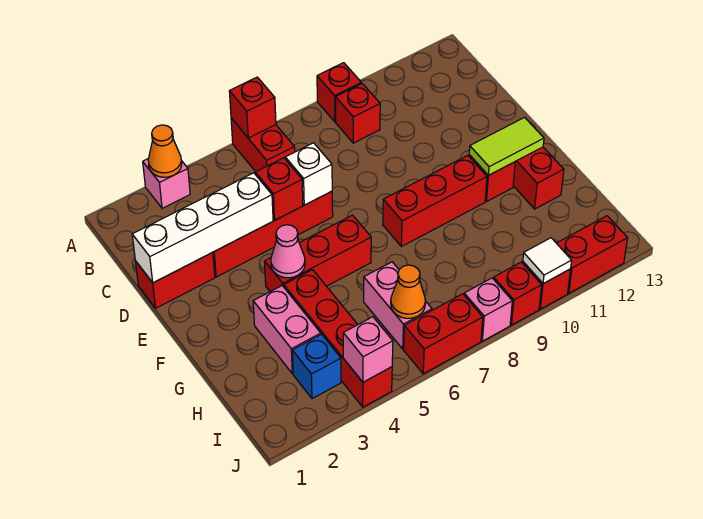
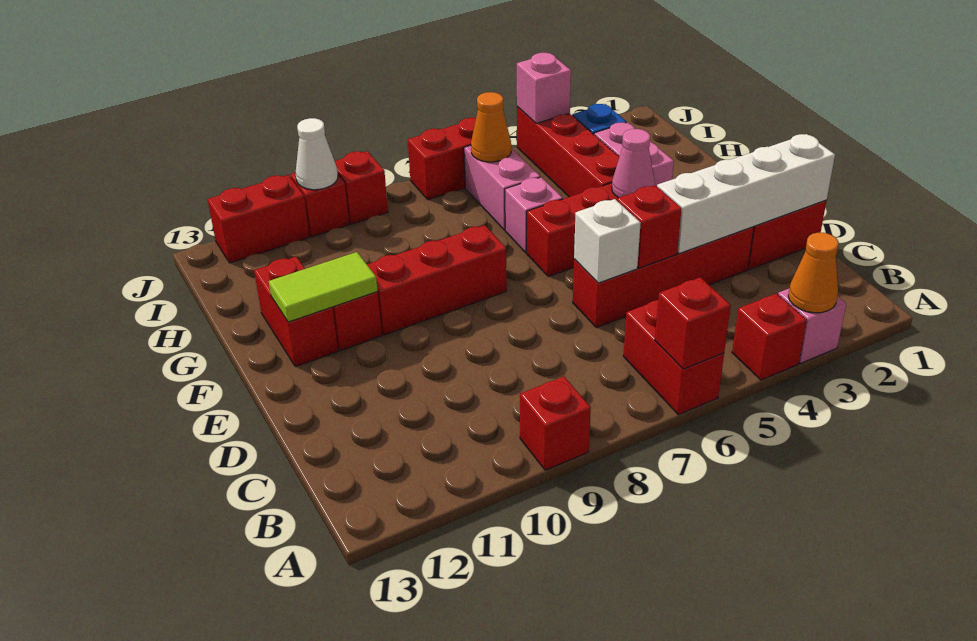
red brick B9 level 1 -> red brick A4 level 1
pink brick J8 level 1 -> pink brick G6 level 1
white tile J10 level 2 -> white cone J10 level 2

